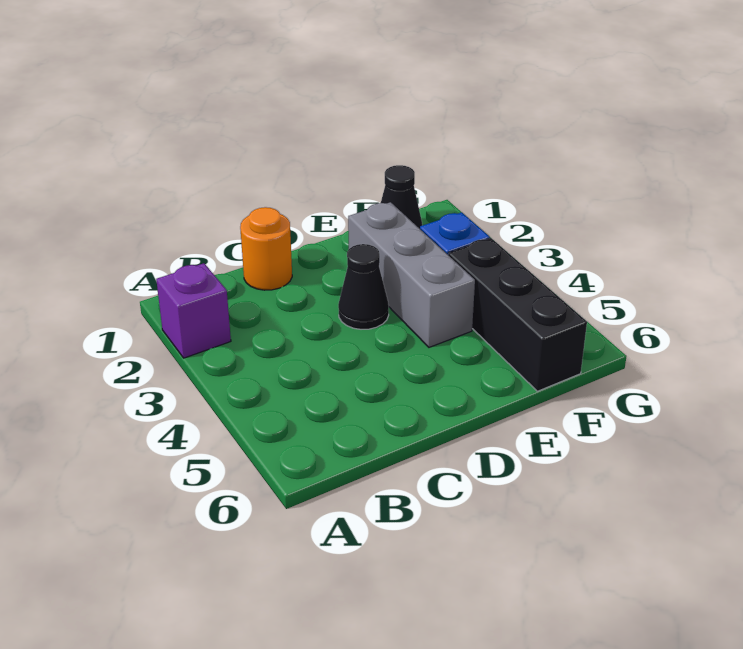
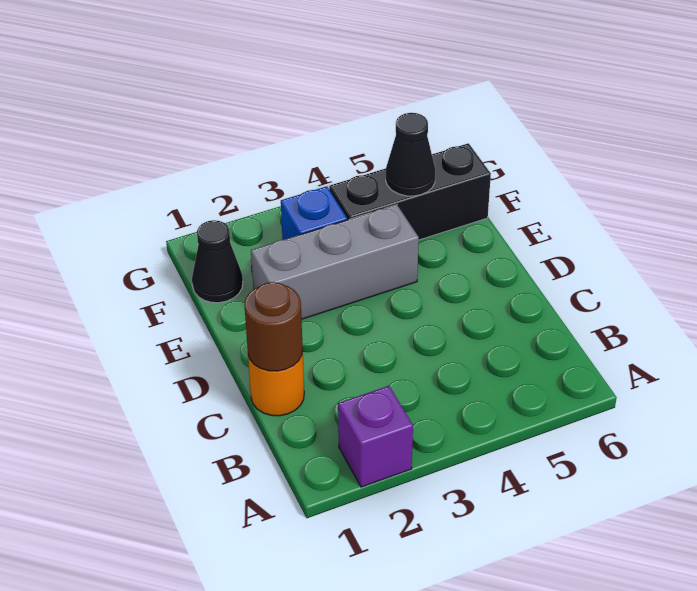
none -> brown round brick C1 level 2
black cone D3 level 1 -> black cone F5 level 2

